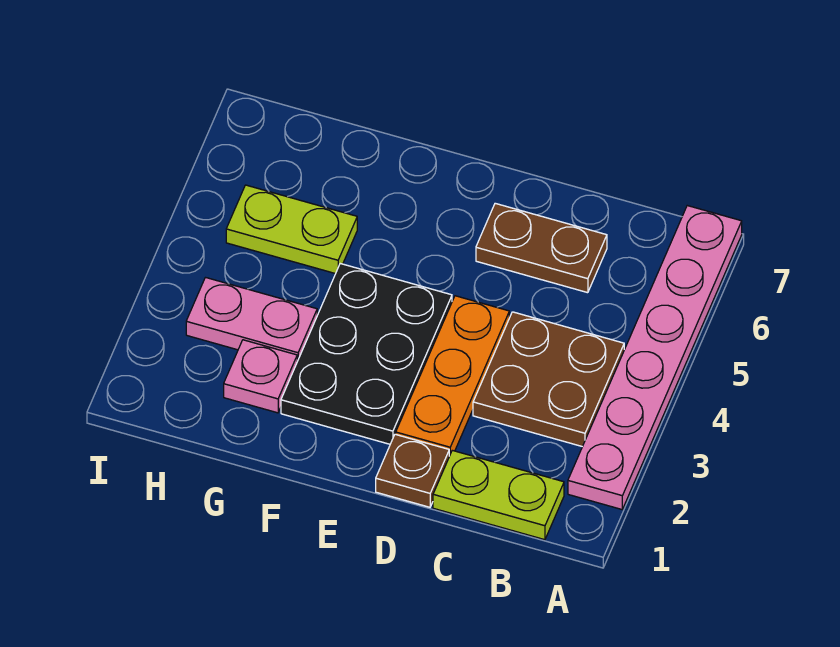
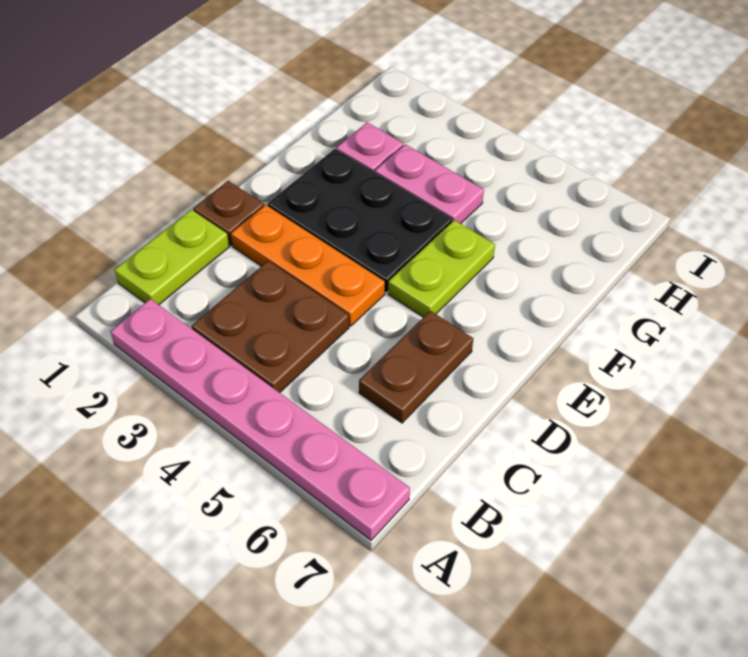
pink plate G3:H3 level 1 -> pink plate G3:G4 level 1
lime plate G5:H5 level 1 -> lime plate E5:F5 level 1

